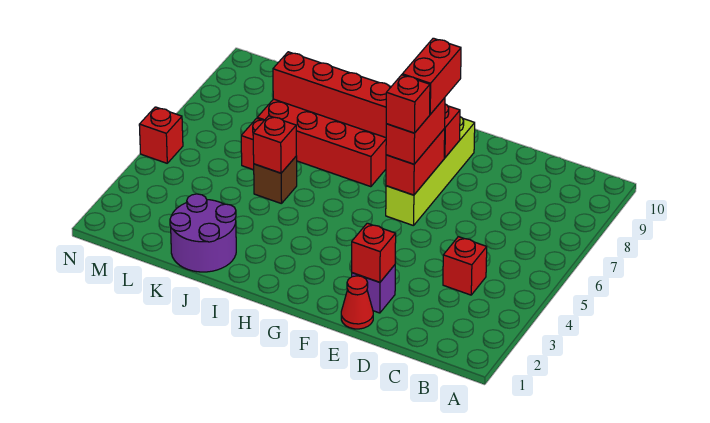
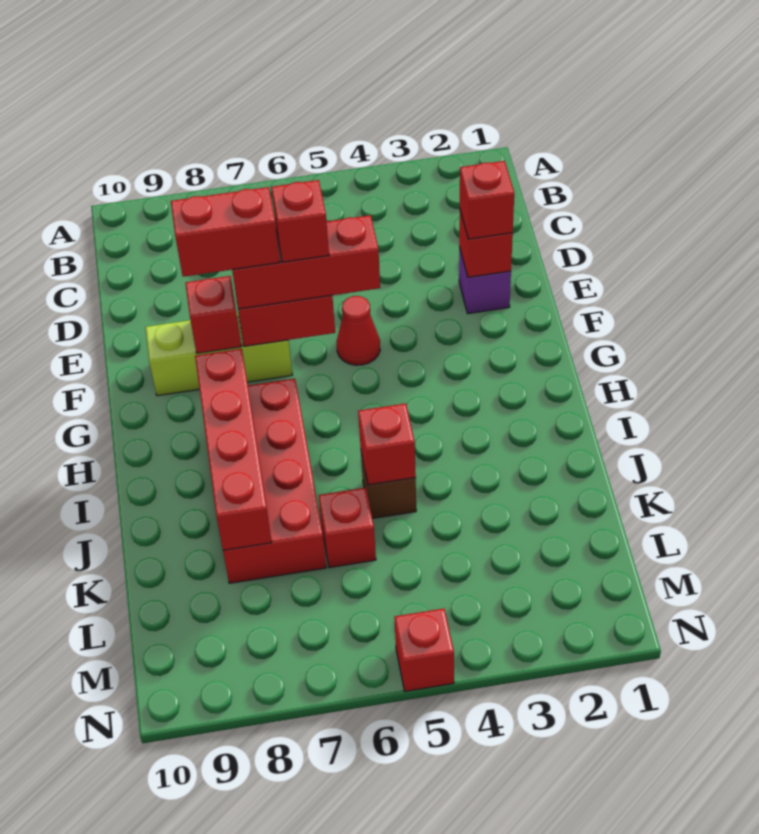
red brick C4 level 1 -> red brick E2 level 3
red cone E1 level 1 -> red cone F5 level 1
lime brick F6:F9 level 1 -> lime brick F7:F9 level 1
red brick F6:F7 level 3 -> red brick F5:F7 level 3
purple round brick J1:K2 level 1 -> none

